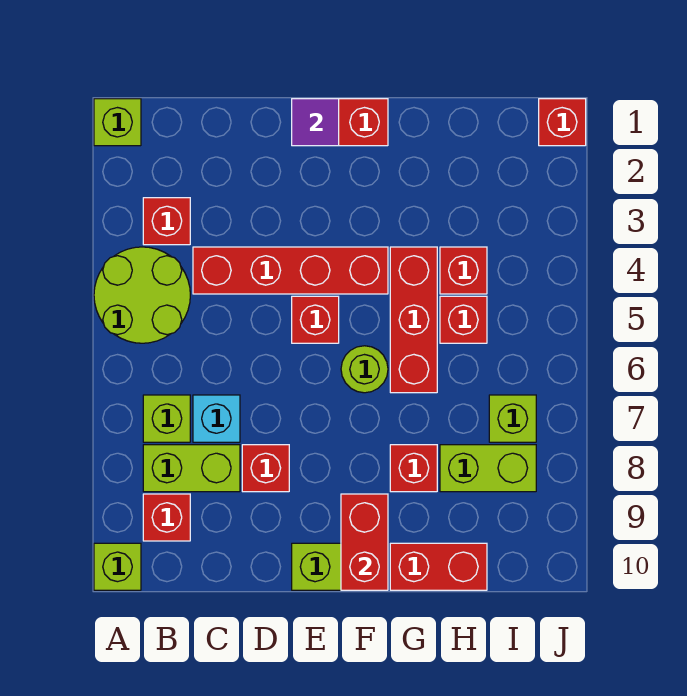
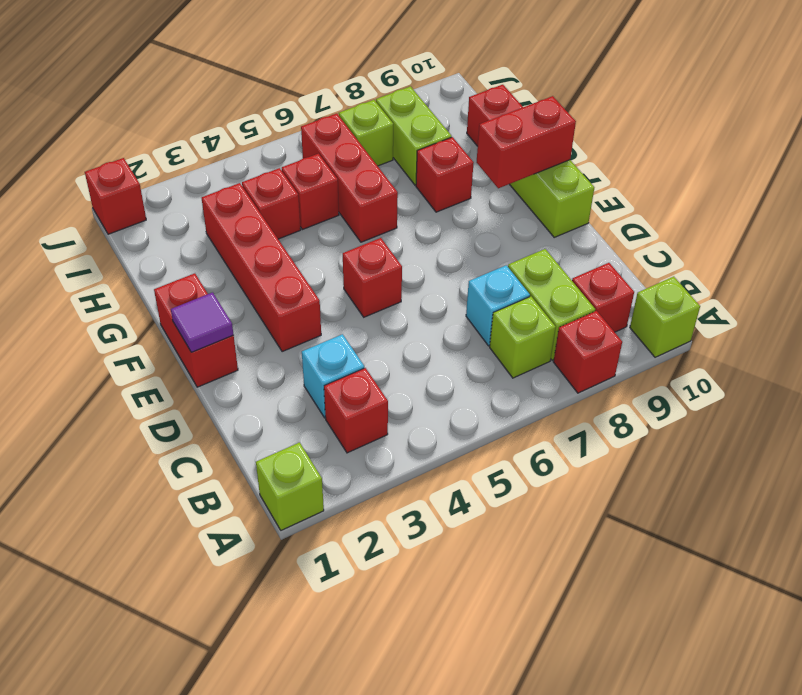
lime round brick A4:B5 level 1 -> none
none -> cyan brick C3 level 1
red brick C4:F4 level 1 -> red brick E3:H3 level 1
red brick D8 level 1 -> red brick A8 level 1
lime round brick F6 level 1 -> none
red brick G4:G6 level 1 -> red brick G6:I6 level 1

